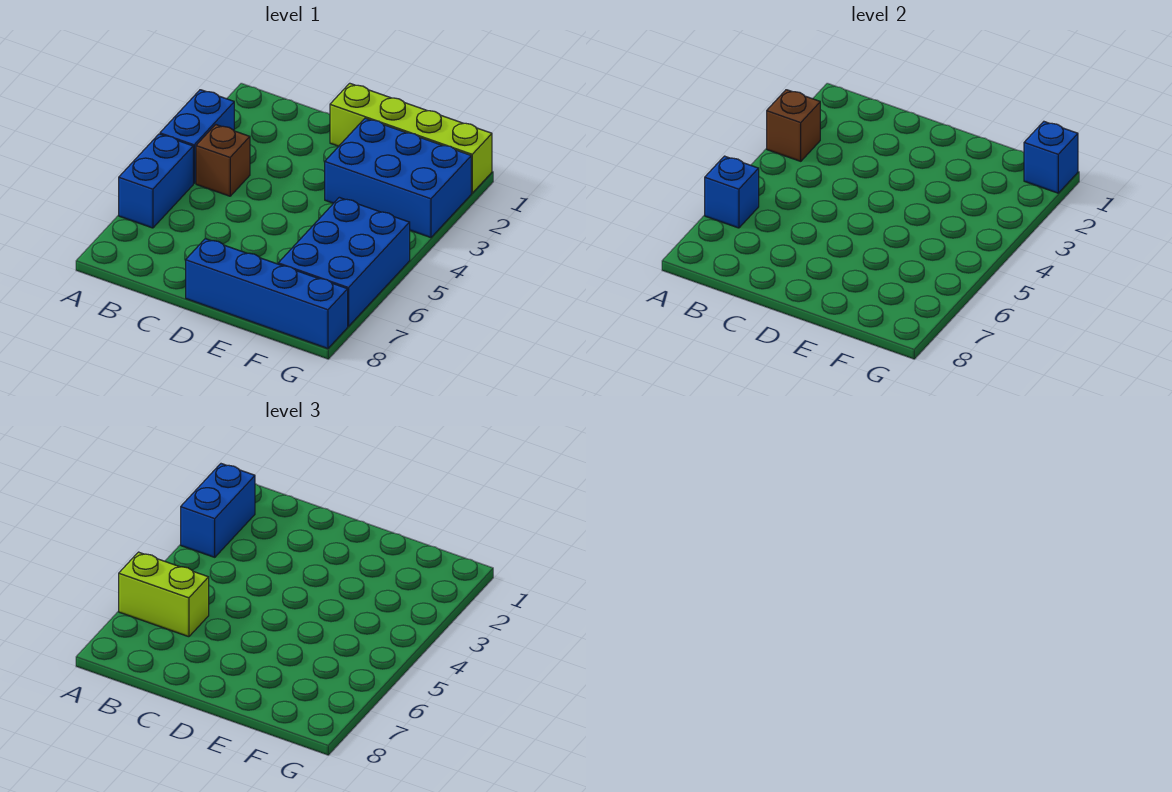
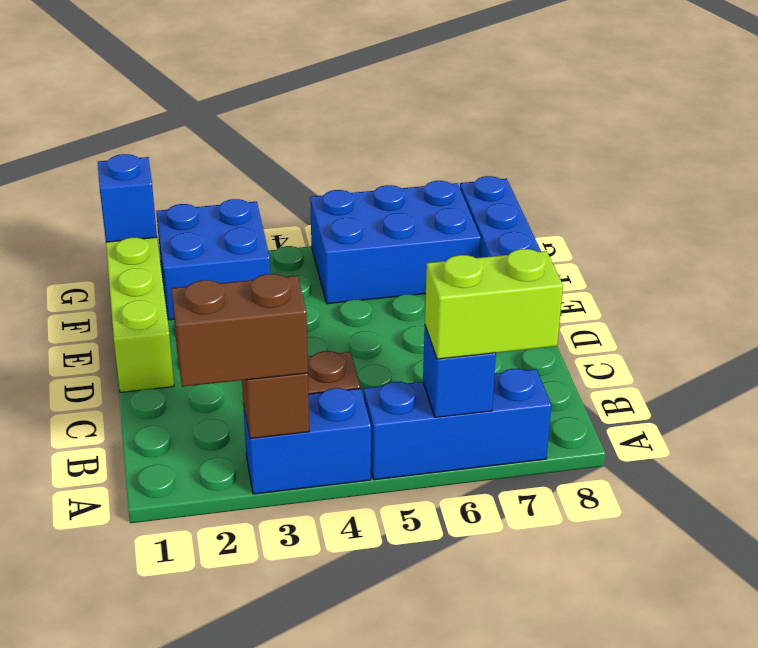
blue brick A2:A3 level 3 -> brown brick A2:A3 level 3
blue brick A5:A6 level 1 -> blue brick A5:A7 level 1
lime brick A6:B6 level 3 -> lime brick A6:A7 level 3
blue brick E2:G3 level 1 -> blue brick F2:G3 level 1

